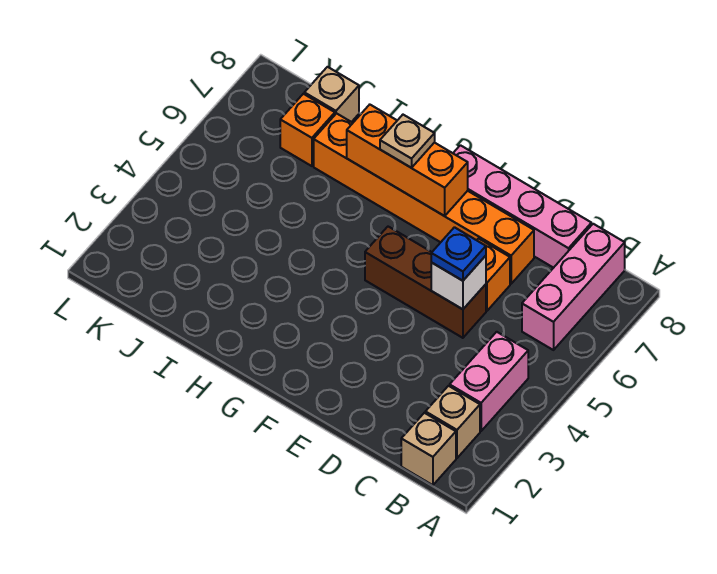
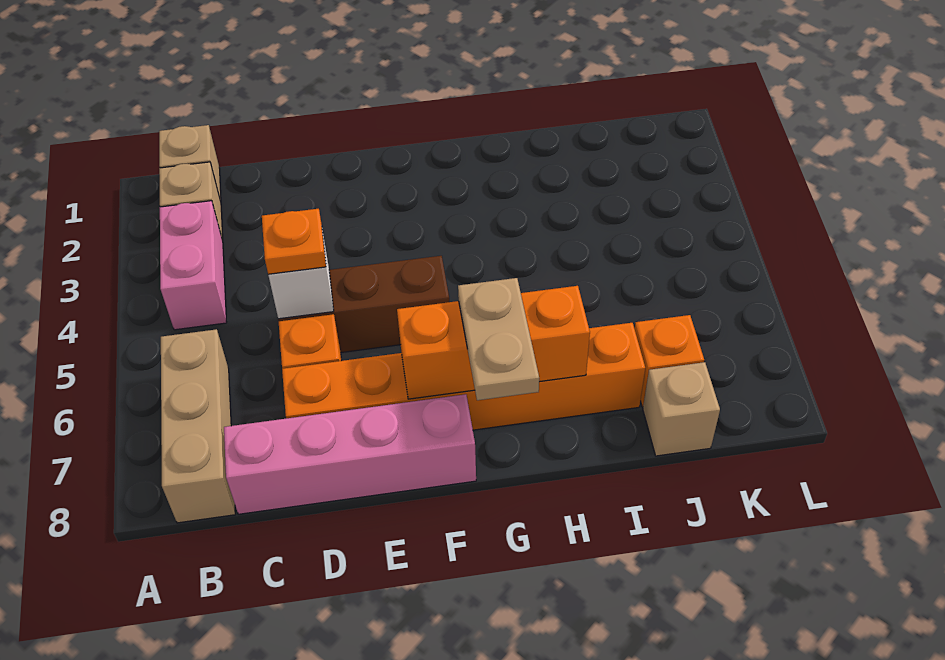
pink brick B6:B8 level 1 -> tan brick B6:B8 level 1
blue plate D5 level 3 -> orange plate D5 level 3
tan plate G7 level 3 -> tan plate G7:G8 level 3

